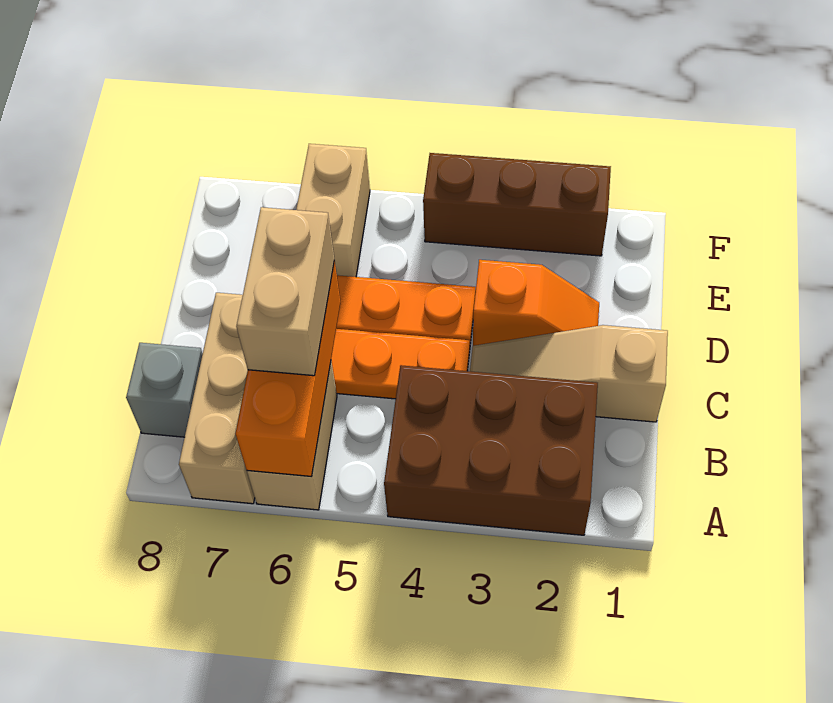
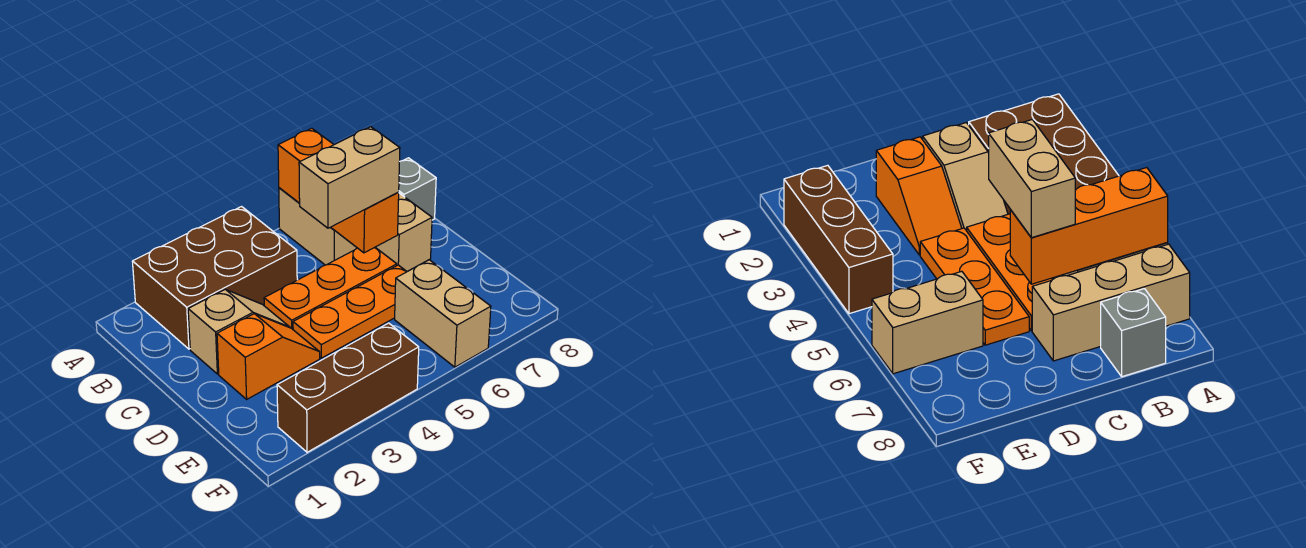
tan brick B6:C6 level 3 -> tan brick C5:C6 level 3
tan slope C1:C3 level 1 top 1 -> tan slope C2:C3 level 1 top 2
orange slope D2:D3 level 1 top 3 -> orange slope D2:D3 level 1 top 2

